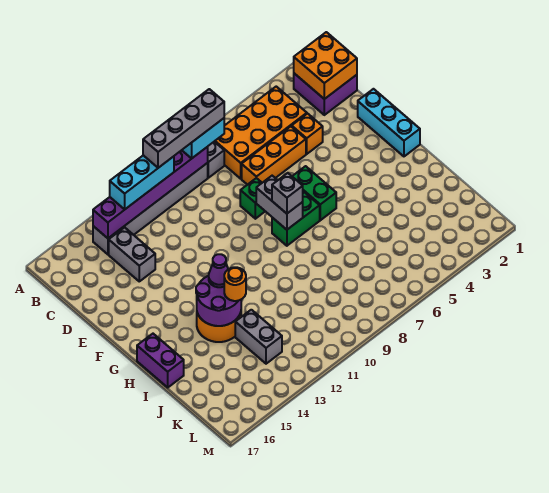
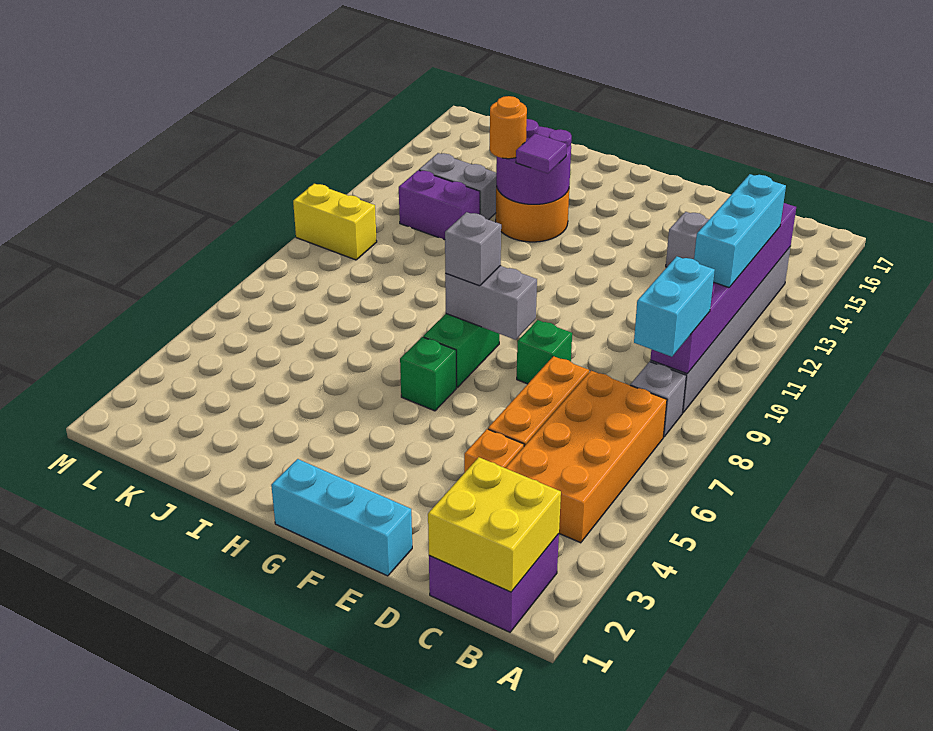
orange brick B1:C2 level 2 -> yellow brick B1:C2 level 2
grey brick B8:B11 level 4 -> none
green brick F6:G6 level 1 -> green brick G6 level 1
purple cone H13 level 3 -> purple tile H13 level 3
purple brick H17:I17 level 1 -> purple brick J12:K12 level 1
none -> yellow brick L10:M10 level 1

